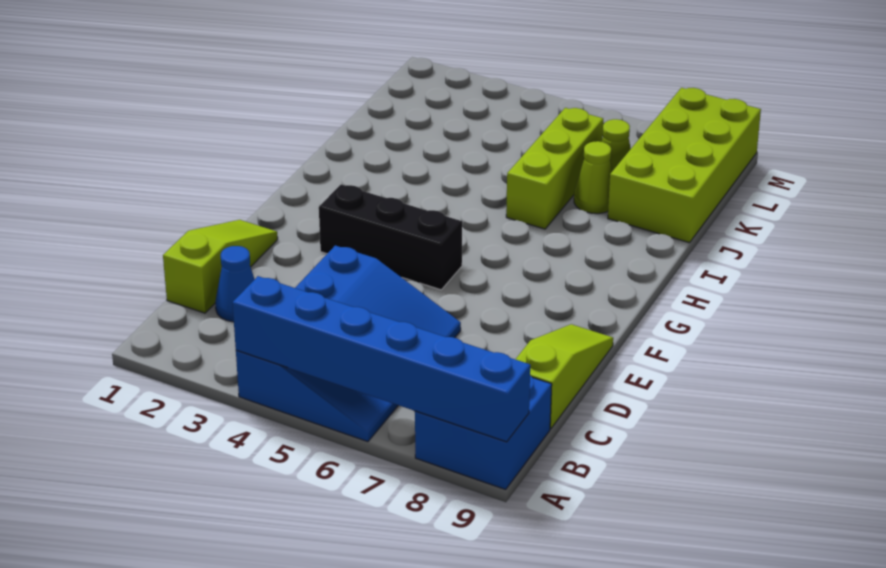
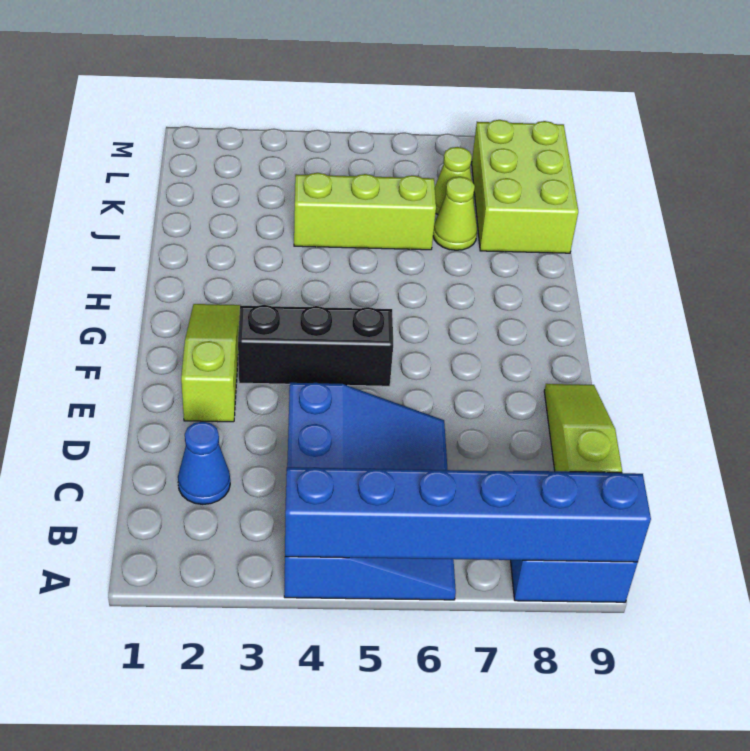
lime slope C1:E1 level 1 top C -> lime slope E2:G2 level 1 top E
lime brick I6:K6 level 1 -> lime brick J4:J6 level 1
lime brick J8:M9 level 1 -> lime brick J8:L9 level 1

